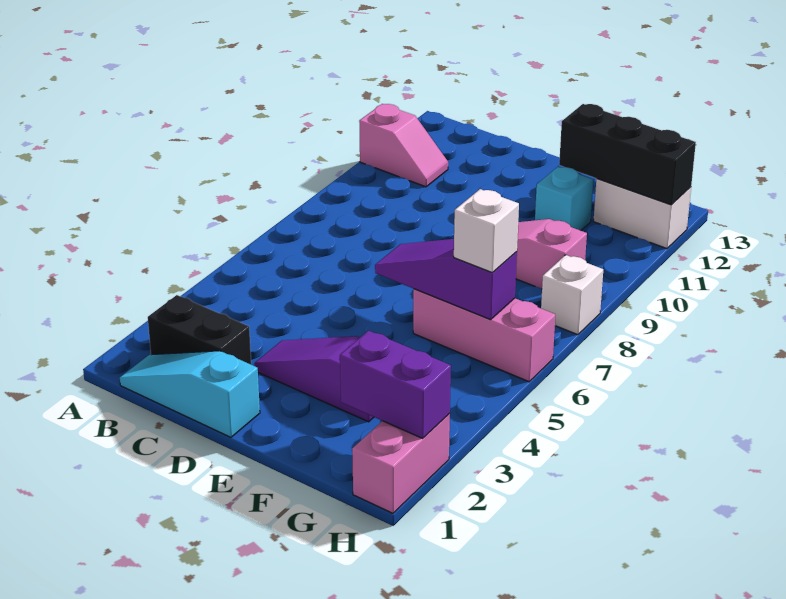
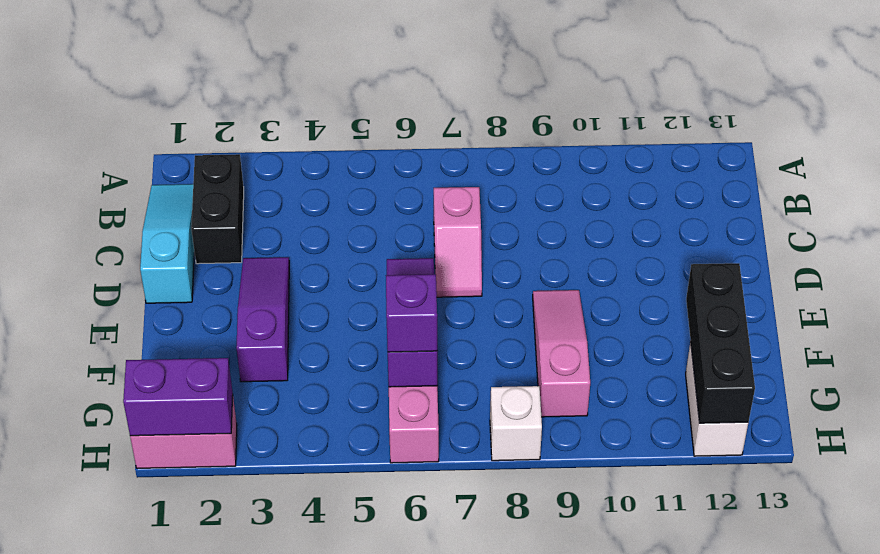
pink slope A11:B11 level 1 top A -> pink slope C7:D7 level 1 top C
cyan brick F11 level 1 -> none
purple brick G2:H2 level 2 -> purple brick H1:H2 level 2
white brick G6 level 3 -> purple brick G6 level 3

